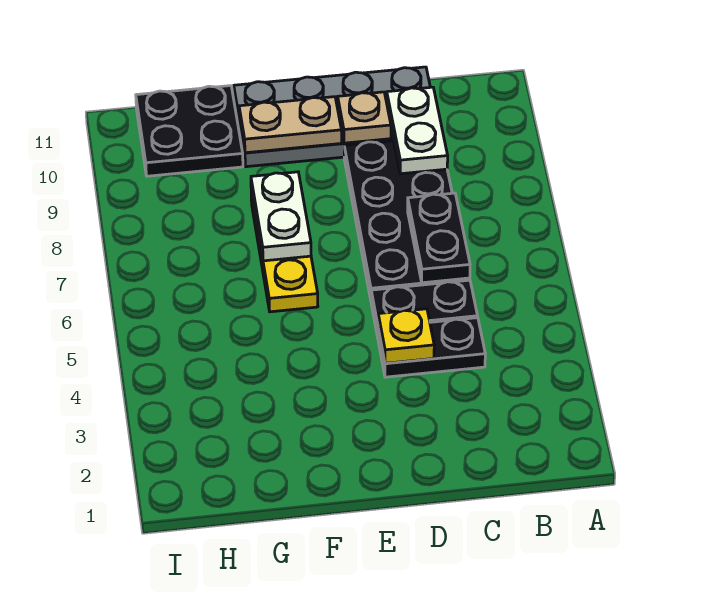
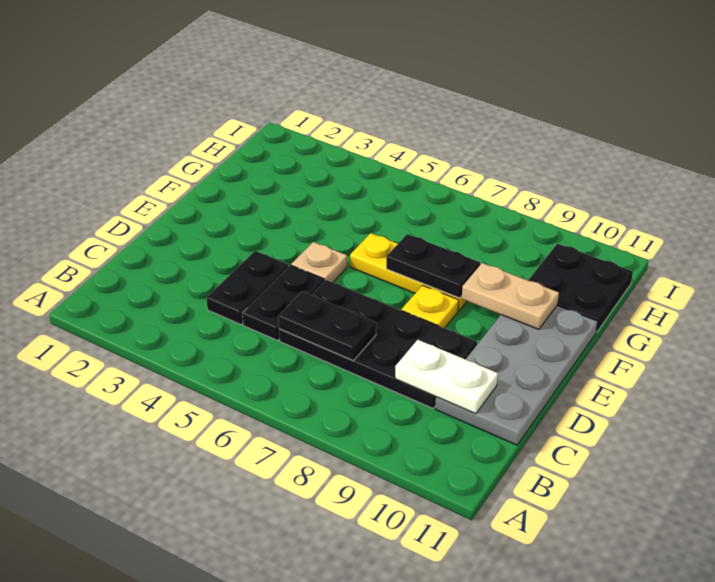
yellow plate D4 level 2 -> yellow plate E8 level 1
tan plate D10 level 2 -> tan plate E5 level 1
tan plate E10:F10 level 2 -> tan plate F9:F10 level 2
white plate F7:F8 level 2 -> black plate F7:F8 level 2

